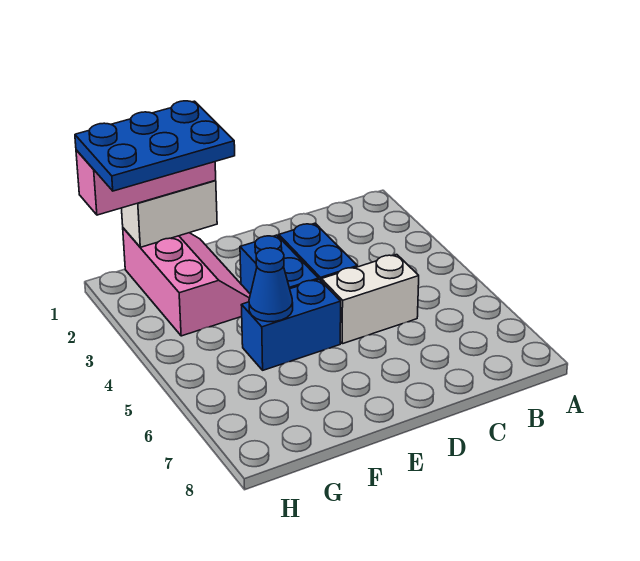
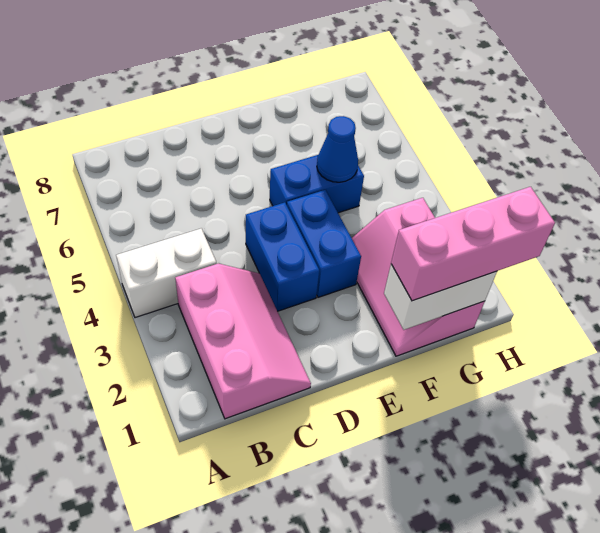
none -> pink slope B1:C3 level 1 top B
white brick C5:D5 level 1 -> white brick A4:B4 level 1
blue plate F1:H2 level 4 -> none

